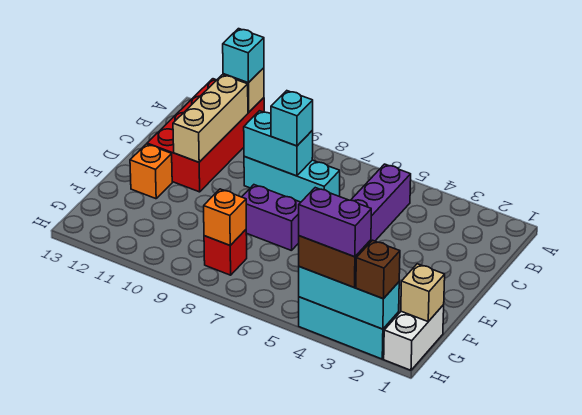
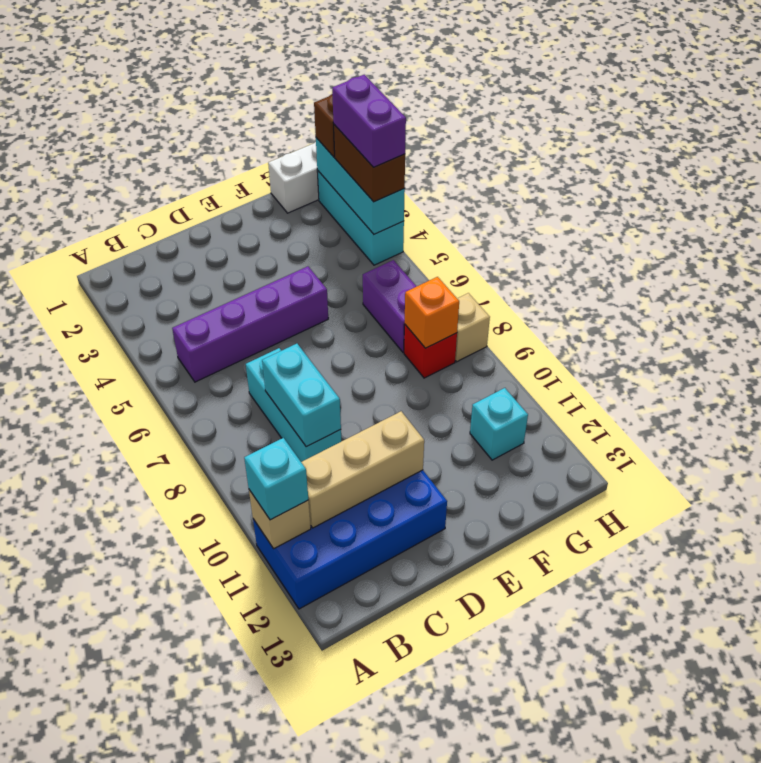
red brick A11:D12 level 1 -> blue brick A11:D12 level 1
cyan brick C8 level 3 -> cyan brick G11 level 1
purple brick E7:E8 level 1 -> purple brick G6:G7 level 1
orange brick E12 level 1 -> none
tan brick G1 level 2 -> tan brick H8 level 1

